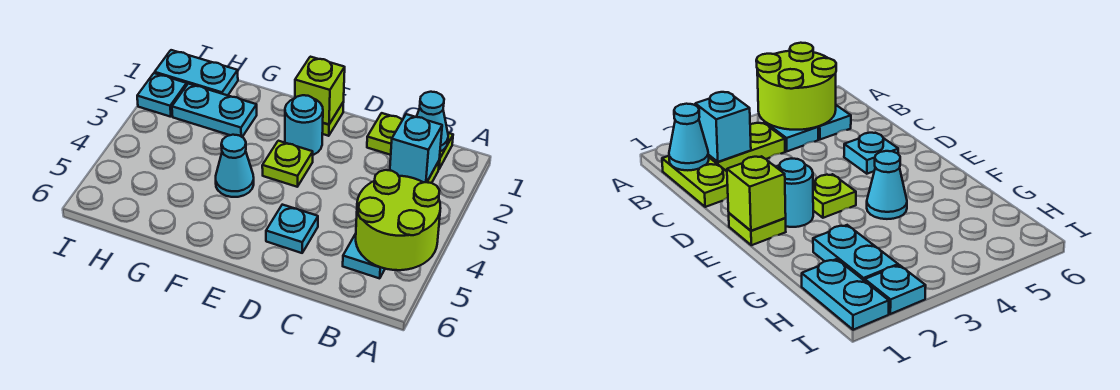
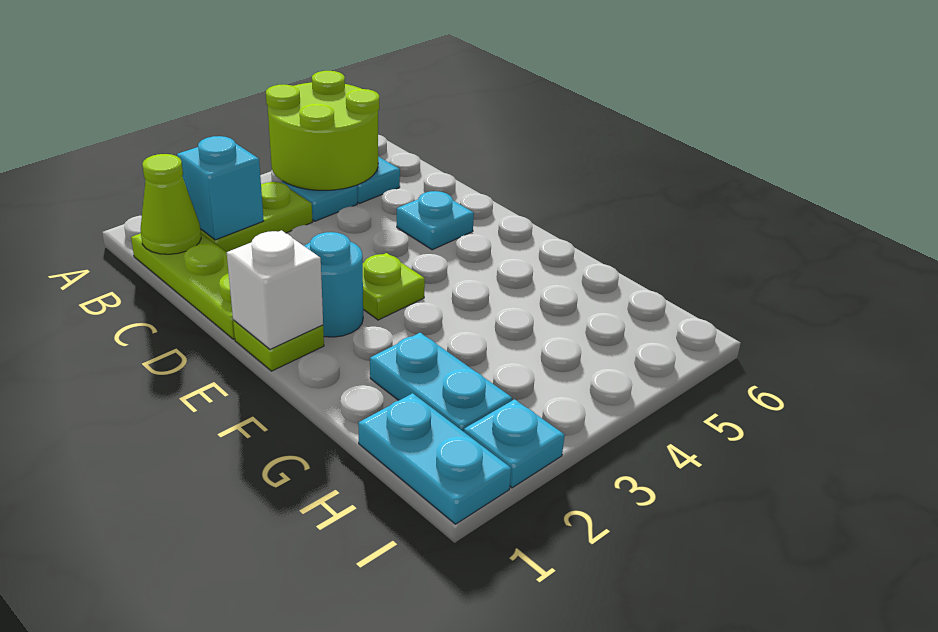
lime plate B1:C1 level 1 -> lime plate B1:D1 level 1
cyan cone B1 level 2 -> lime cone B1 level 2
lime brick E1 level 2 -> white brick E1 level 2
cyan cone F4 level 1 -> none

